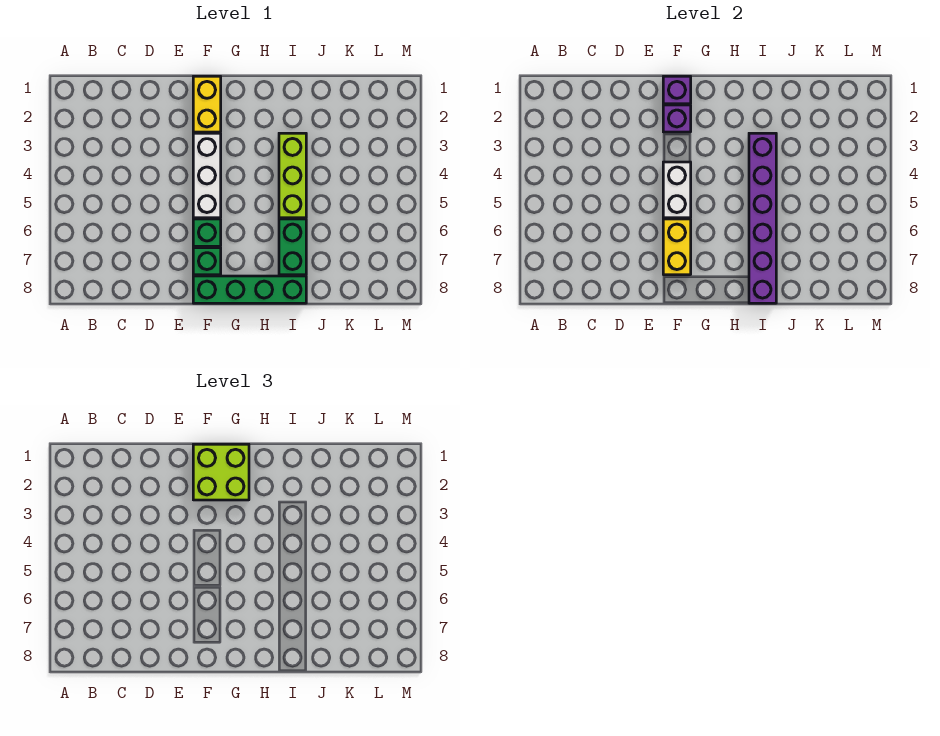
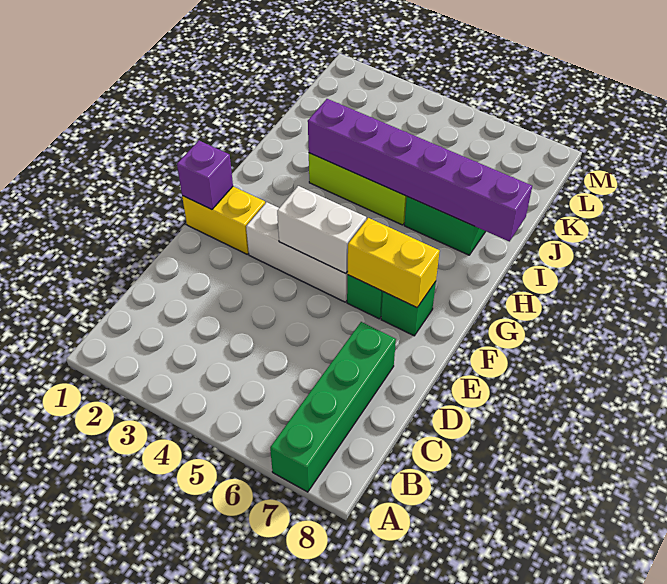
lime brick F1:G2 level 3 -> none
purple brick F2 level 2 -> none
green brick F8:I8 level 1 -> green brick A7:D7 level 1

